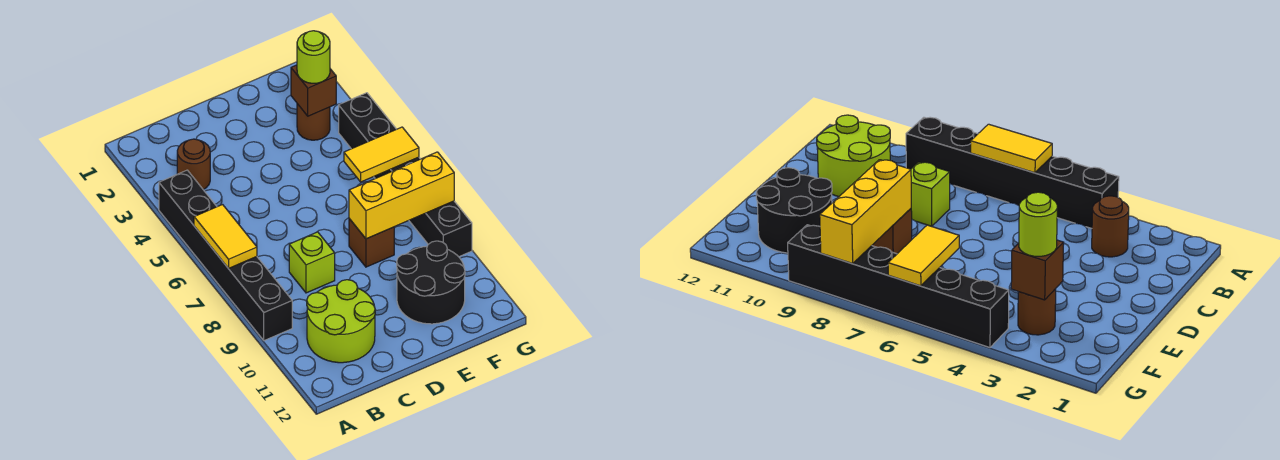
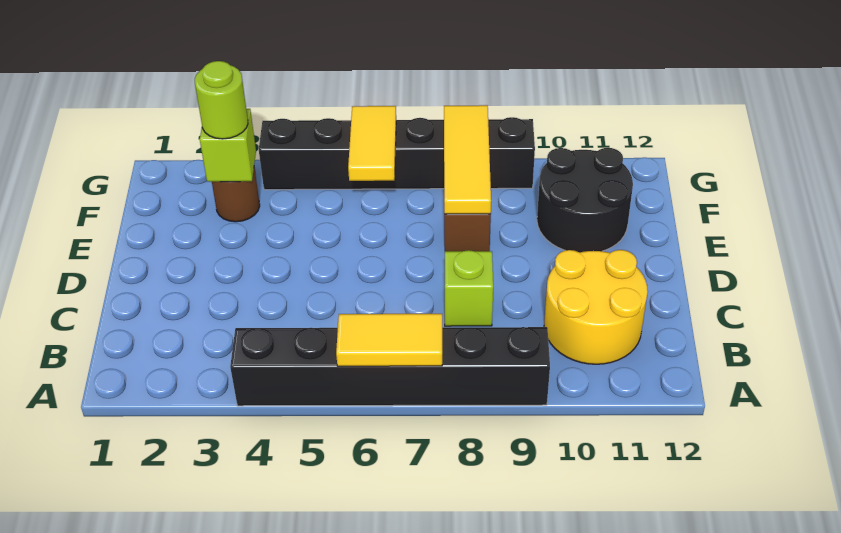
brown round brick B3 level 1 -> none
lime round brick B10:C11 level 1 -> yellow round brick B10:C11 level 1
yellow brick E8:G8 level 2 -> yellow tile E8:G8 level 2
brown brick F3 level 2 -> lime brick F3 level 2

